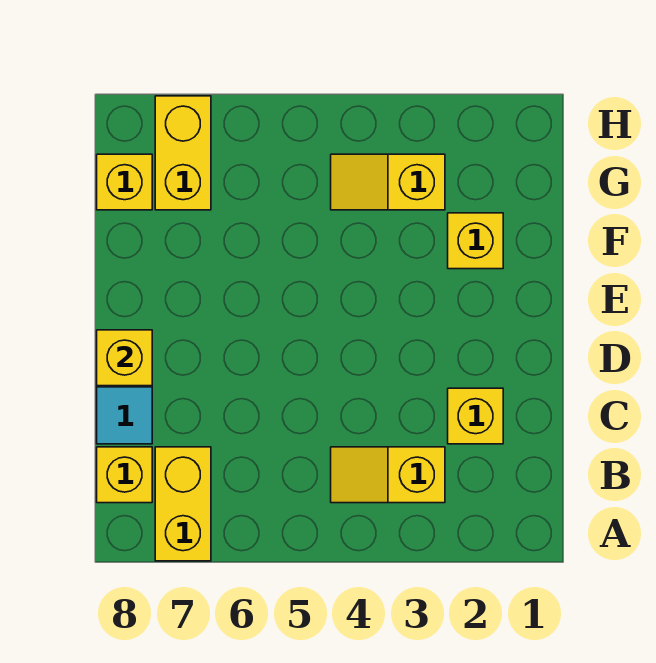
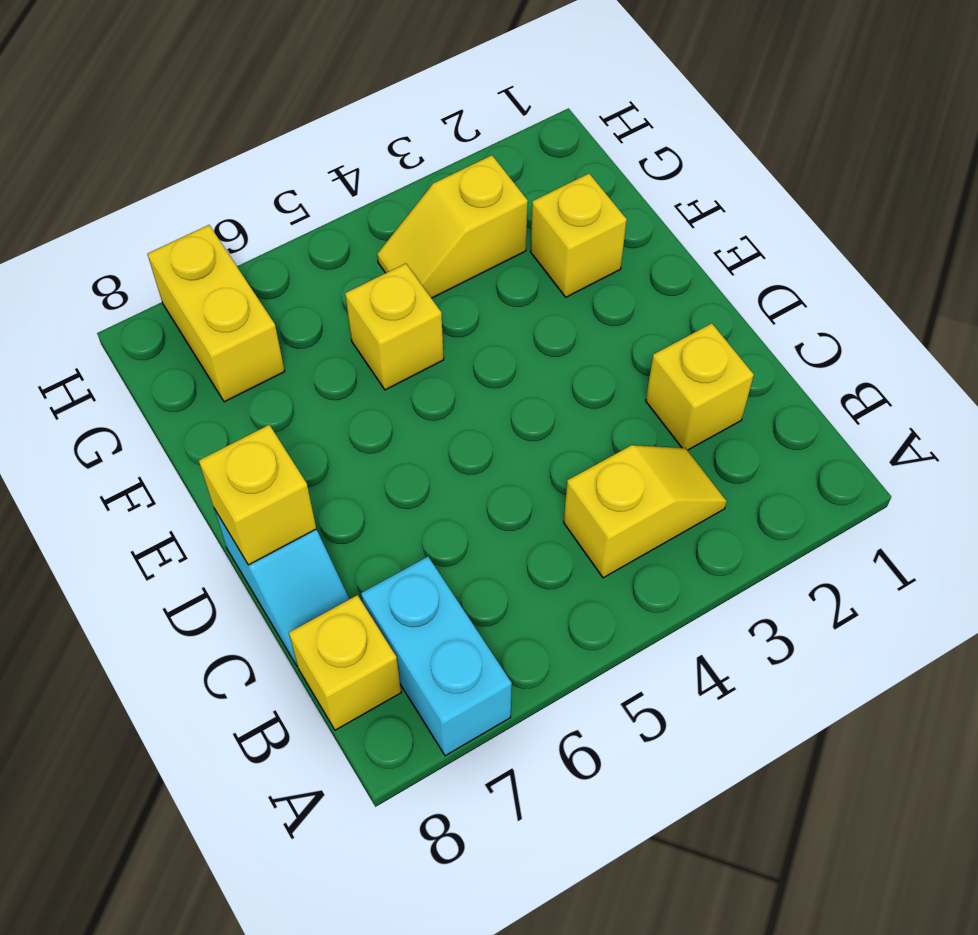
yellow brick A7:B7 level 1 -> cyan brick A7:B7 level 1
yellow slope B3:B4 level 1 top 3 -> yellow slope B3:B4 level 1 top 4
yellow brick G8 level 1 -> yellow brick F5 level 1

